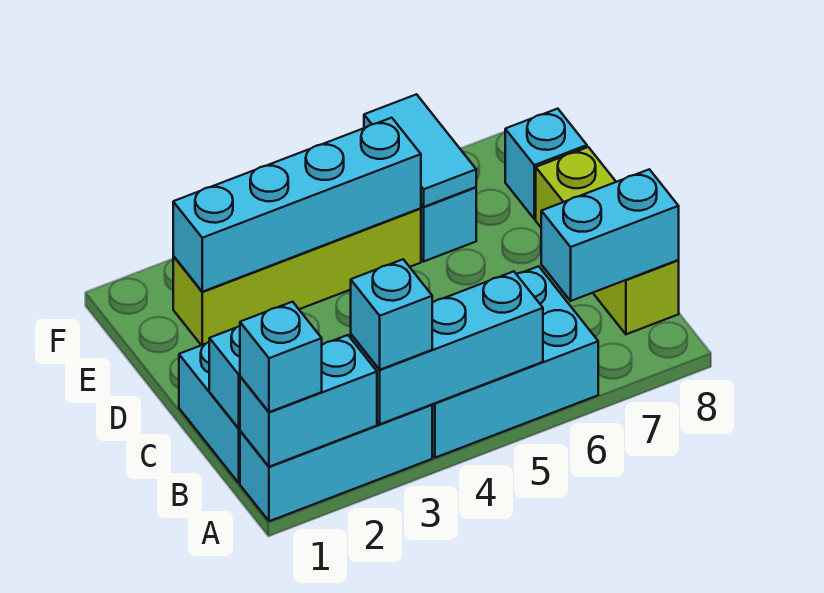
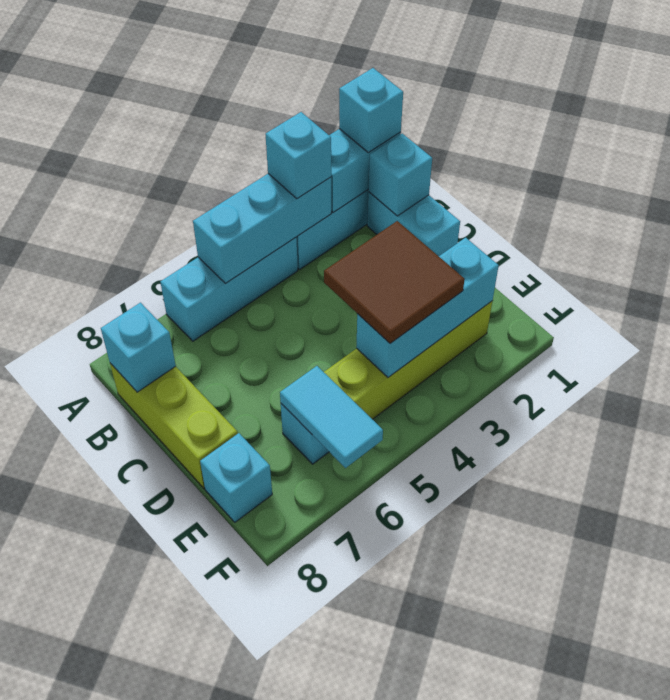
cyan brick A4:B6 level 1 -> cyan brick A4:A6 level 1
cyan brick B7:B8 level 2 -> cyan brick B8 level 2
none -> brown tile D3:E4 level 3
cyan brick E2:E5 level 2 -> cyan brick E2:E4 level 2

